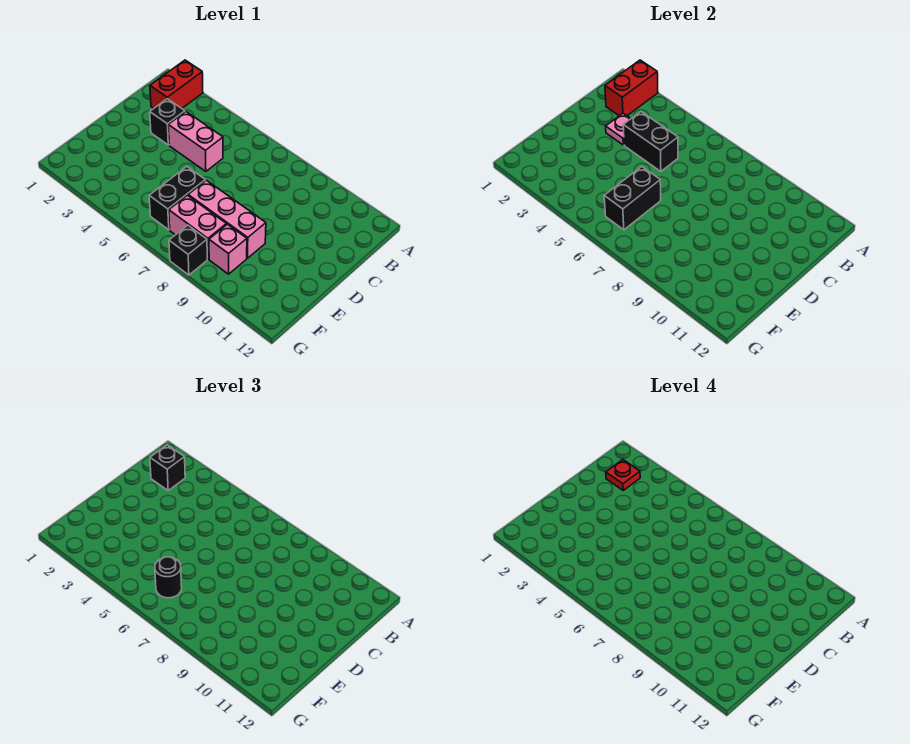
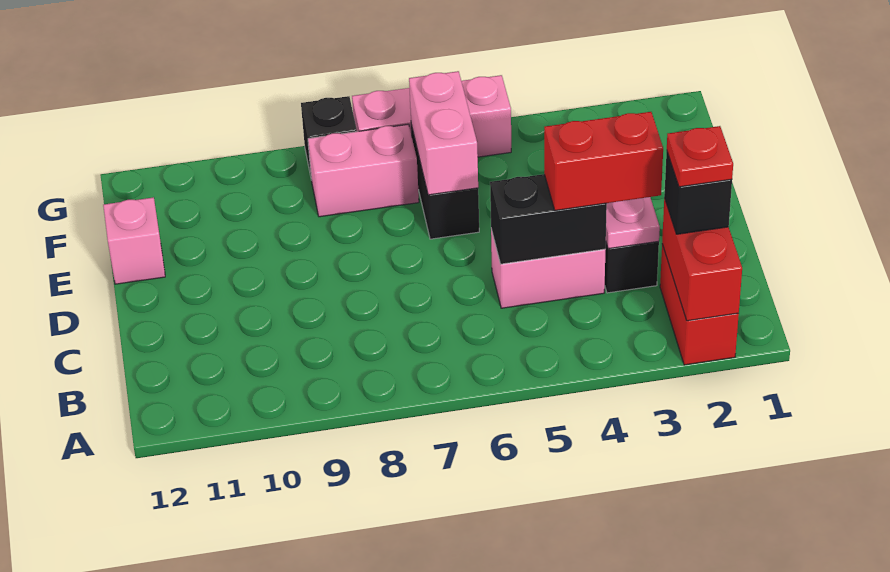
none -> red brick C3:C4 level 3
black brick E6:F6 level 2 -> pink brick E6:F6 level 2
pink brick E7:E9 level 1 -> pink brick G5:G7 level 1
black round brick F6 level 3 -> none
pink brick F9 level 1 -> pink brick E12 level 1

